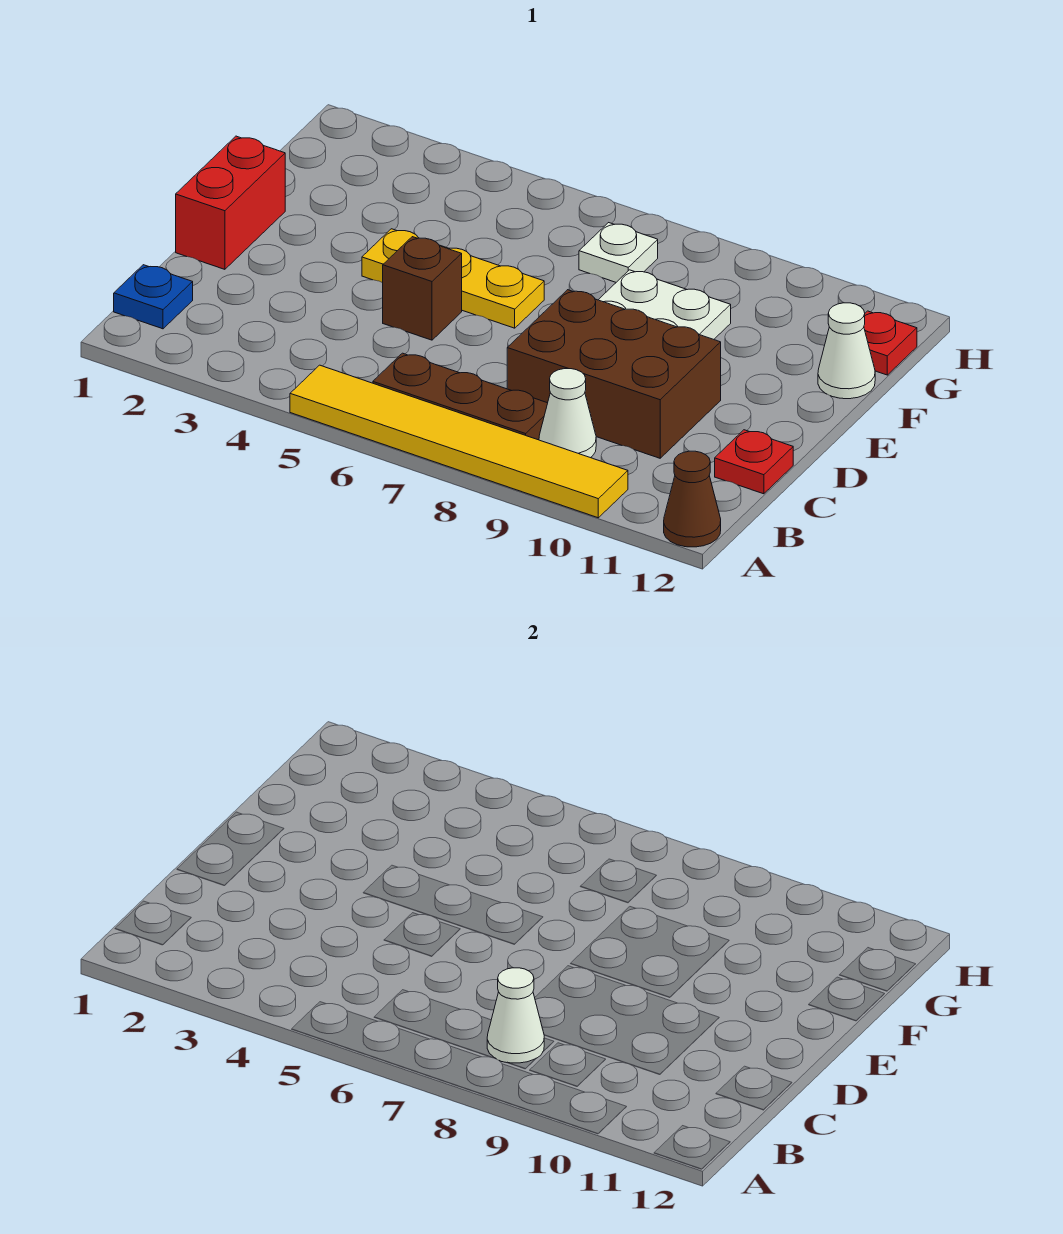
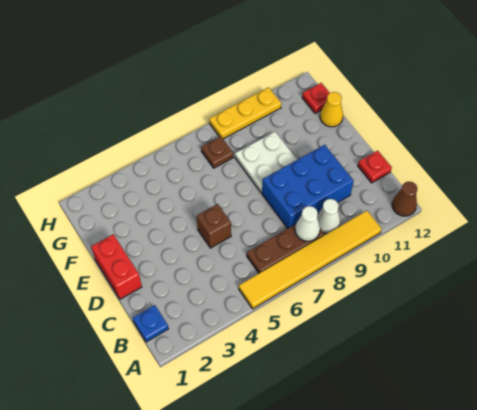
brown brick C8:D10 level 1 -> blue brick C8:D10 level 1
yellow plate E4:E6 level 1 -> yellow plate H8:H10 level 1
white cone F12 level 1 -> yellow cone F12 level 1
white plate G7 level 1 -> brown plate G7 level 1

